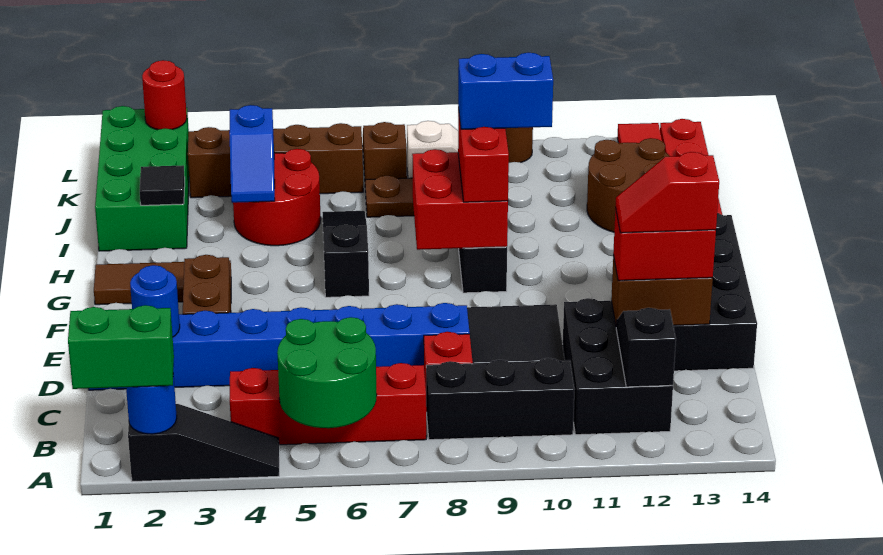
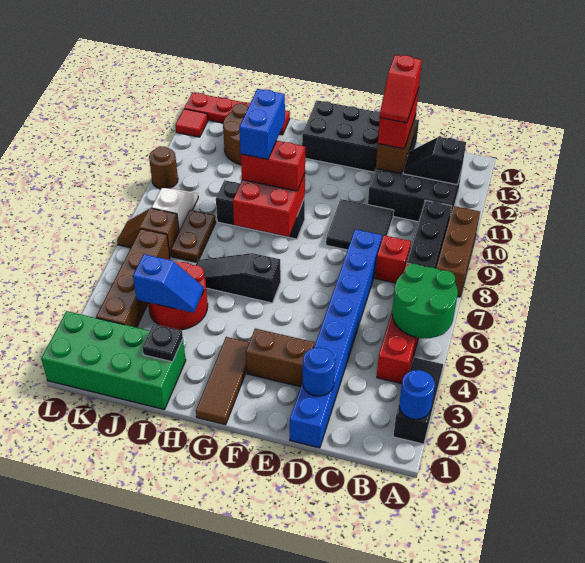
green brick A1:A2 level 3 -> none
none -> brown brick A8:A10 level 1
black tile I2 level 2 -> black plate I2 level 2
red round brick L2 level 2 -> none

